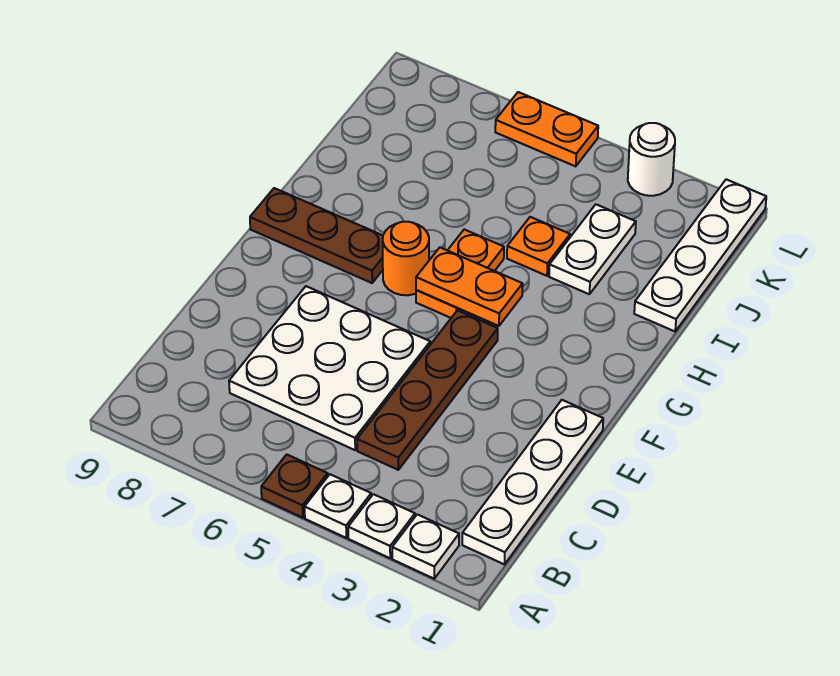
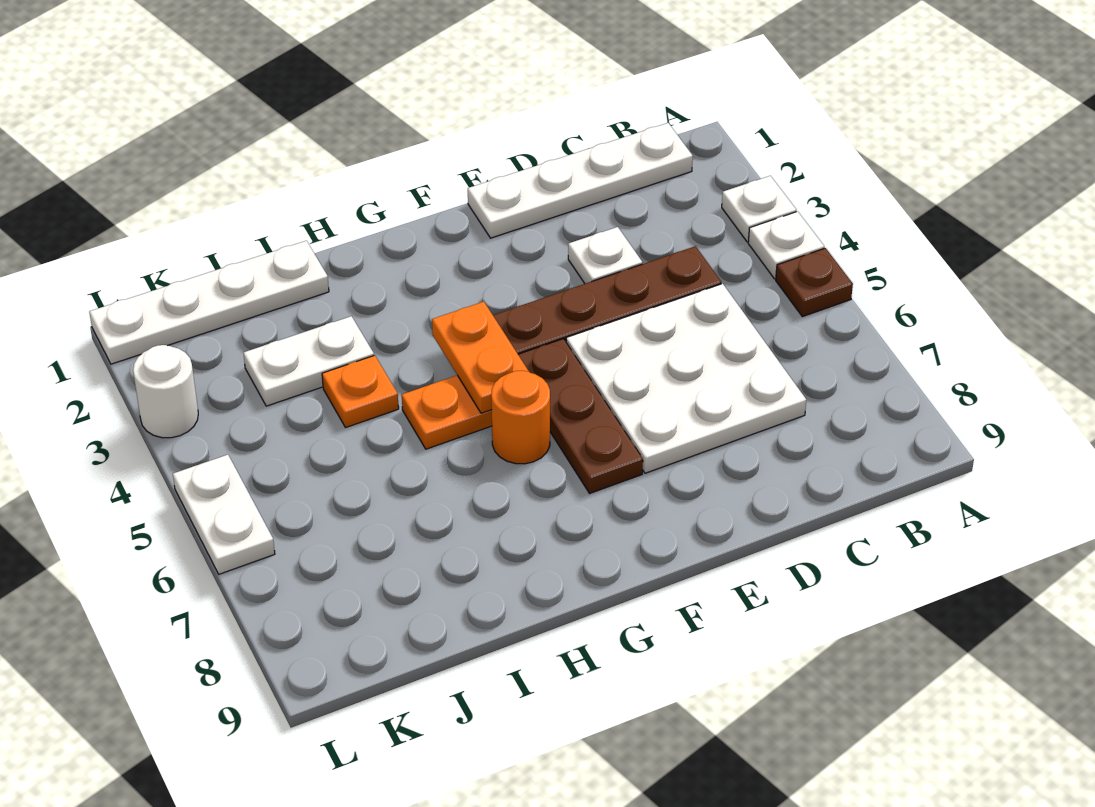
white plate A2 level 1 -> white plate D3 level 1
brown plate G7:G9 level 1 -> brown plate F5:F7 level 1
orange plate L5:L6 level 1 -> white plate L5:L6 level 1

